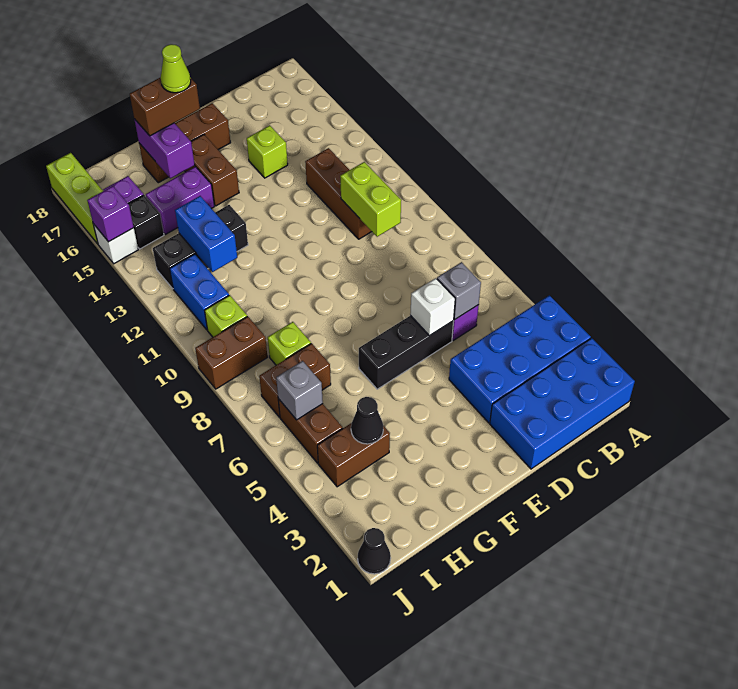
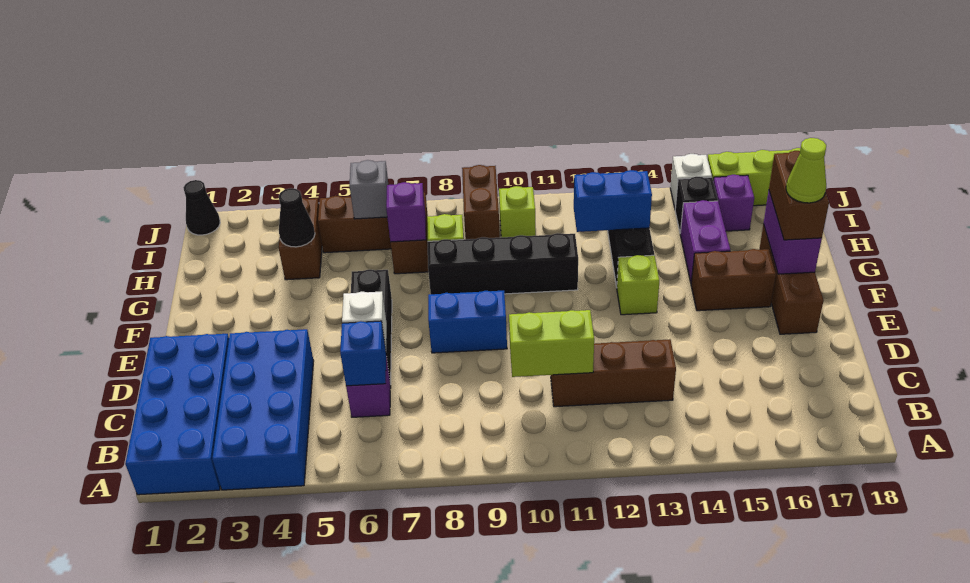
grey brick C6 level 2 -> blue brick C6 level 2
lime brick D15 level 1 -> lime brick F13 level 1
none -> black brick G8:G11 level 1
purple brick G16:G17 level 2 -> purple brick F17:G17 level 2
blue brick I11:I12 level 1 -> blue brick E8:E9 level 1
purple brick J15 level 2 -> purple brick H7 level 2

